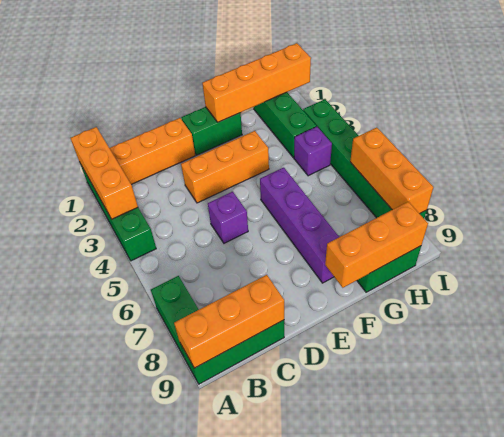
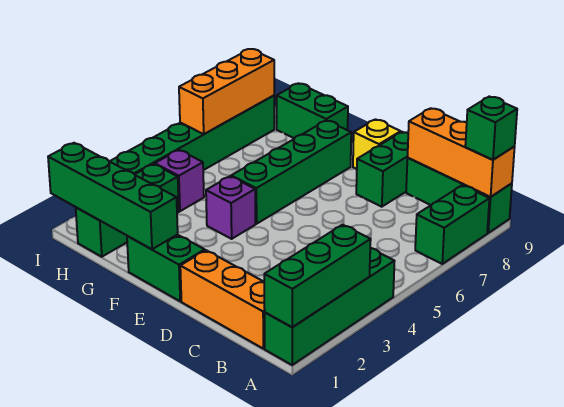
orange brick A1:A3 level 2 -> green brick A1:A3 level 2
none -> green brick A9 level 3
orange brick D3:F3 level 1 -> none
purple brick D5 level 1 -> purple brick F4 level 1
none -> green brick D8:D9 level 1
none -> yellow brick E9 level 1
orange brick F1:I1 level 2 -> green brick F1:I1 level 2
purple brick F5:F8 level 1 -> green brick F5:F8 level 1
orange brick F9:H9 level 2 -> none

